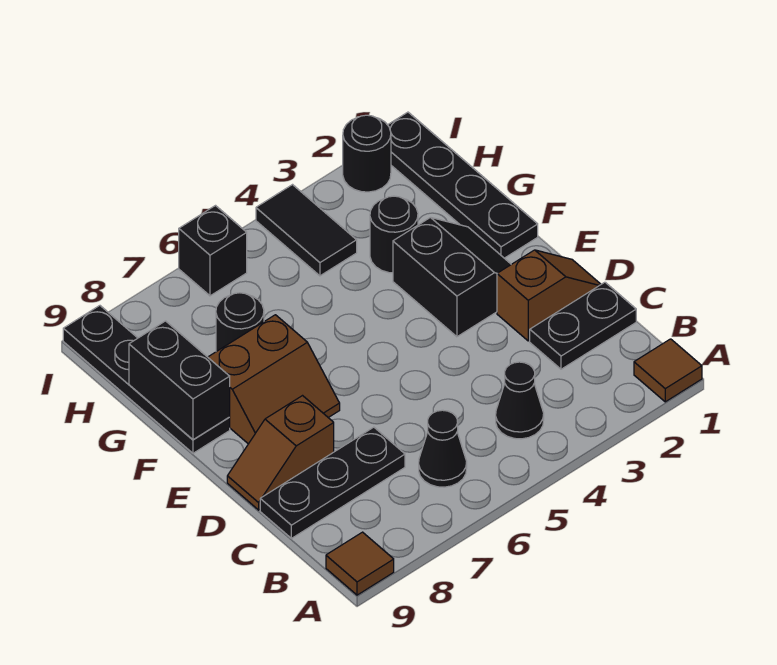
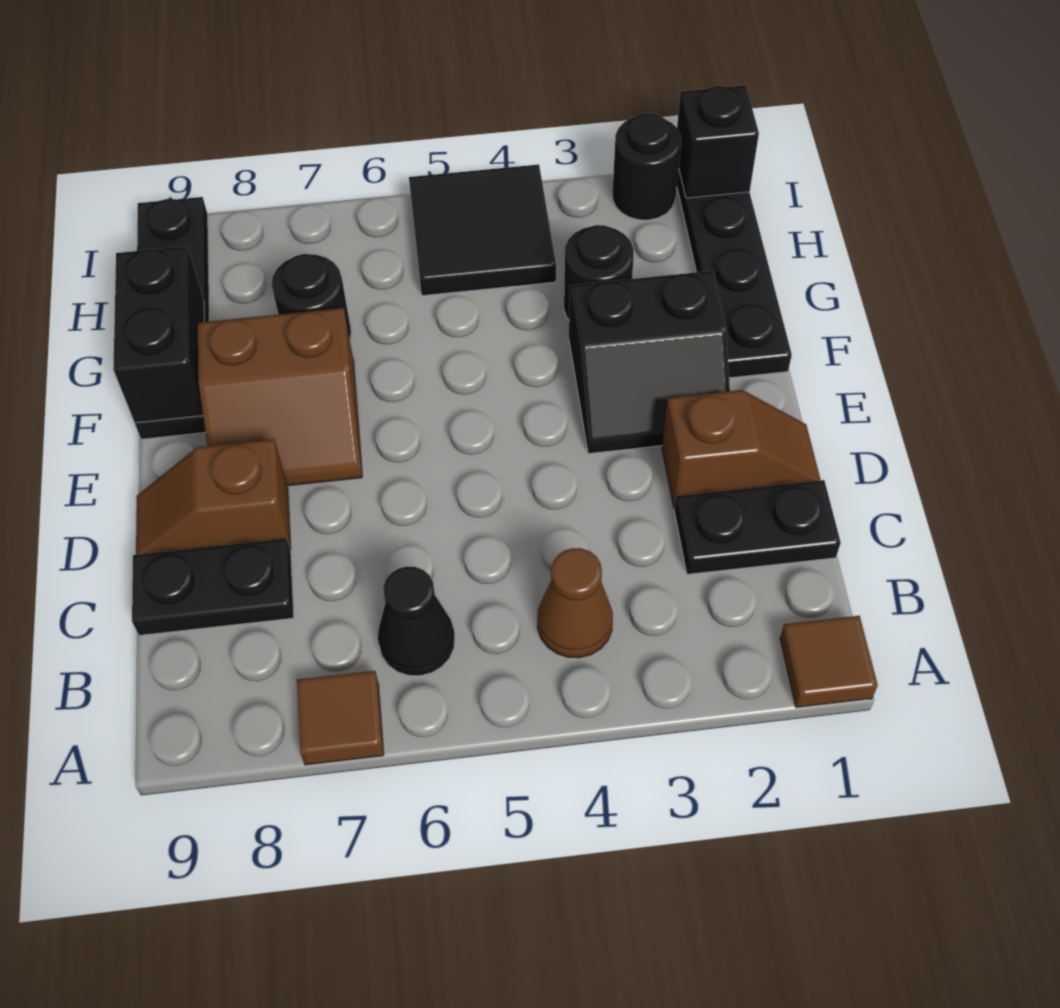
brown tile A9 level 1 -> brown tile A7 level 1
black cone B4 level 1 -> brown cone B4 level 1
black plate C7:C9 level 1 -> black plate C8:C9 level 1
black slope E2:F3 level 1 top 3 -> black slope E2:F3 level 1 top F
black tile H4:I4 level 1 -> black tile H4:I5 level 1
black brick I6 level 1 -> black brick I1 level 2

